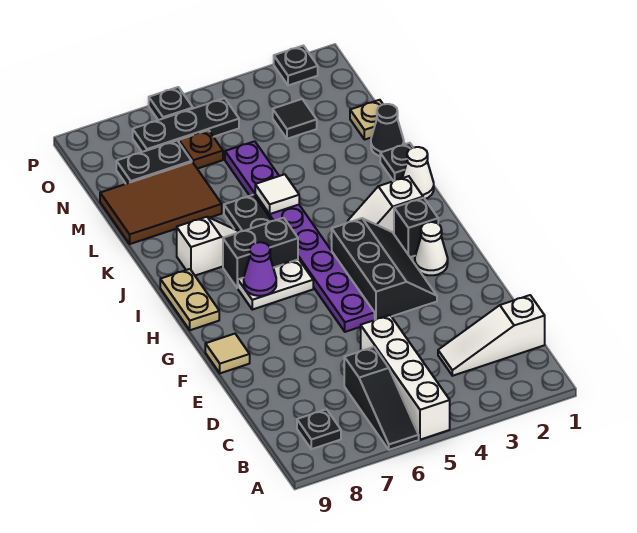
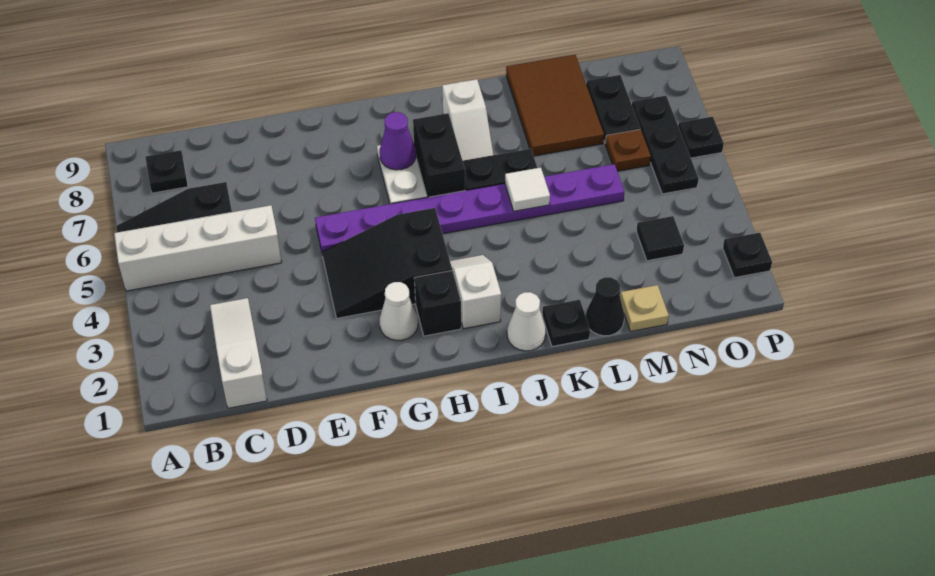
black slope F3:H4 level 1 top 4 -> black slope F3:H4 level 1 top H
tan tile F9 level 1 -> none
tan plate H9:I9 level 1 -> none

